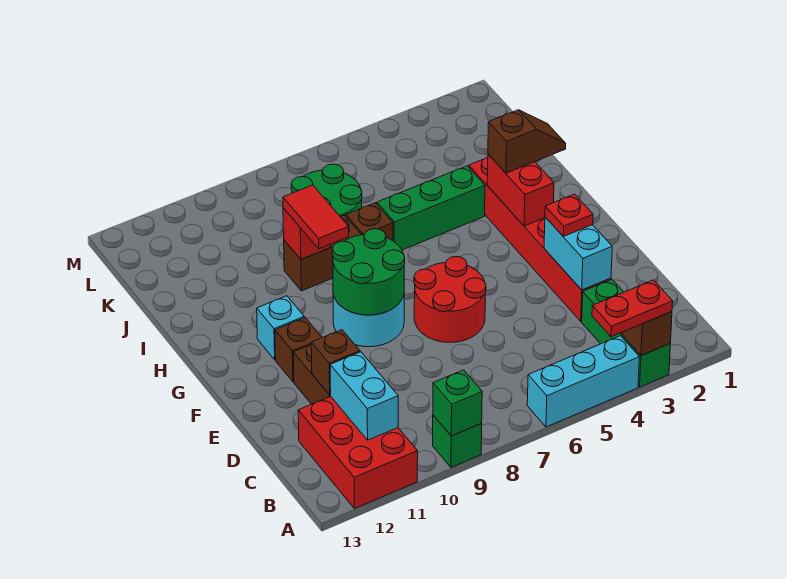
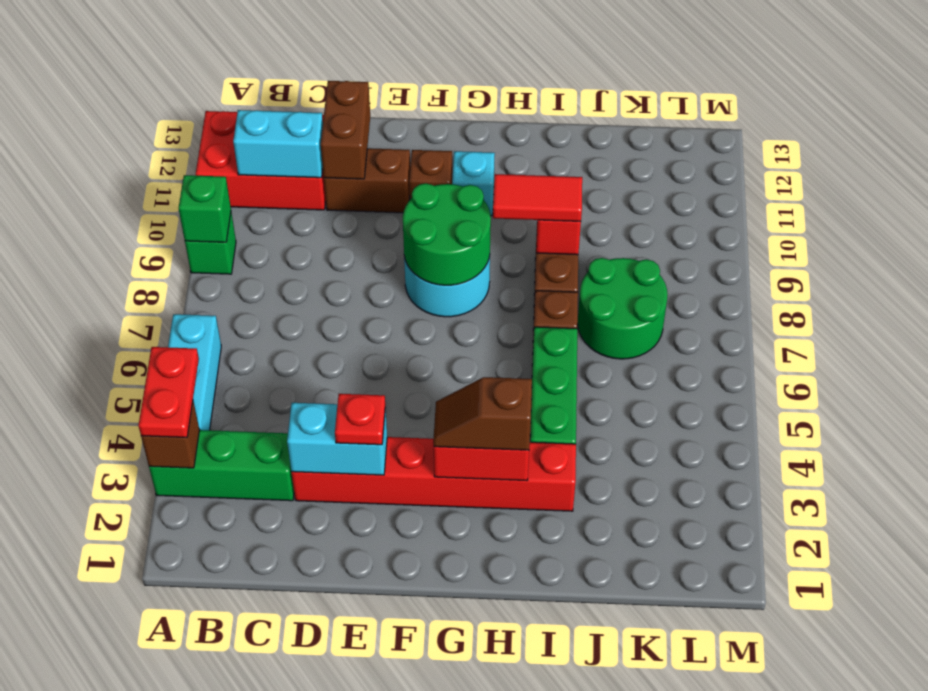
brown brick D11 level 2 -> brown brick D11:D12 level 2
red round brick E6:F7 level 1 -> none
brown slope H2:H3 level 3 top 3 -> brown slope G3:H3 level 3 top H

